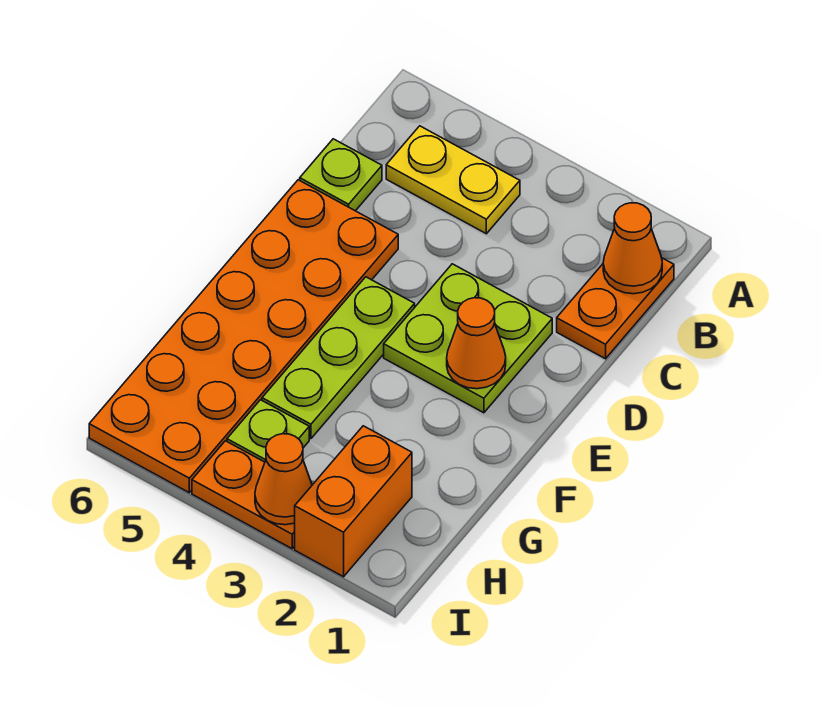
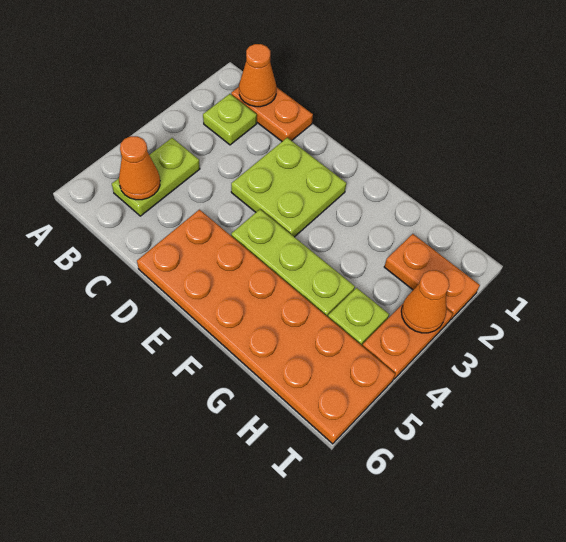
yellow plate B4:B5 level 1 -> lime plate B4:B5 level 1
lime plate C6 level 1 -> lime plate B2 level 1
orange cone E2 level 2 -> orange cone B5 level 2
orange brick H2:I2 level 1 -> orange plate H2:I2 level 1

